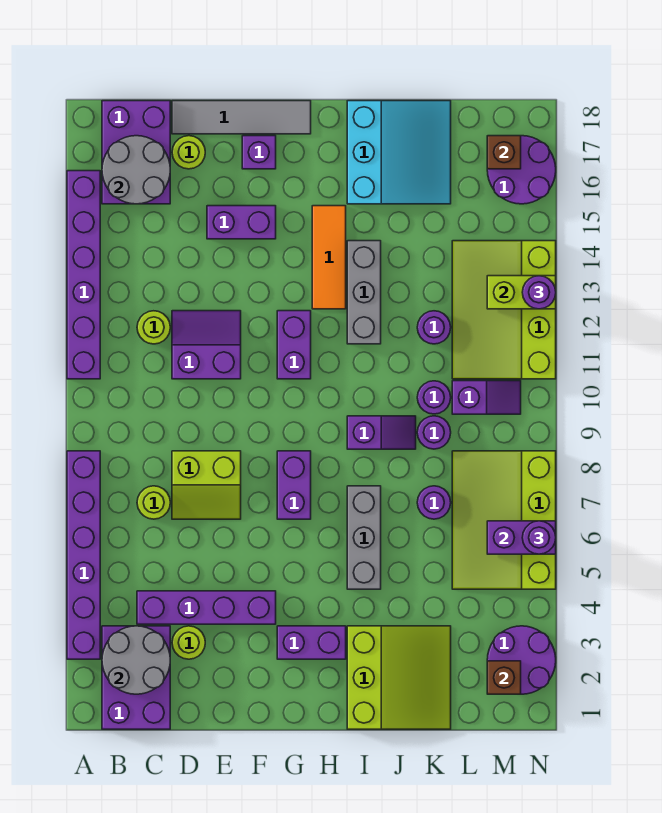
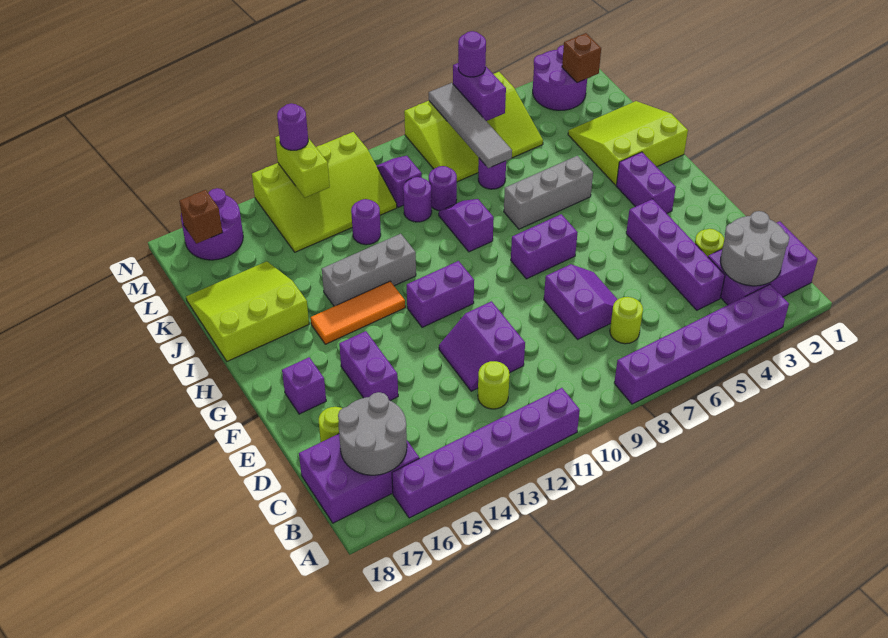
lime slope D7:E8 level 1 top 8 -> purple slope D7:E8 level 1 top 8
grey tile D18:G18 level 1 -> grey tile K7:N7 level 2
cyan slope I16:K18 level 1 top I -> lime slope I16:K18 level 1 top I

